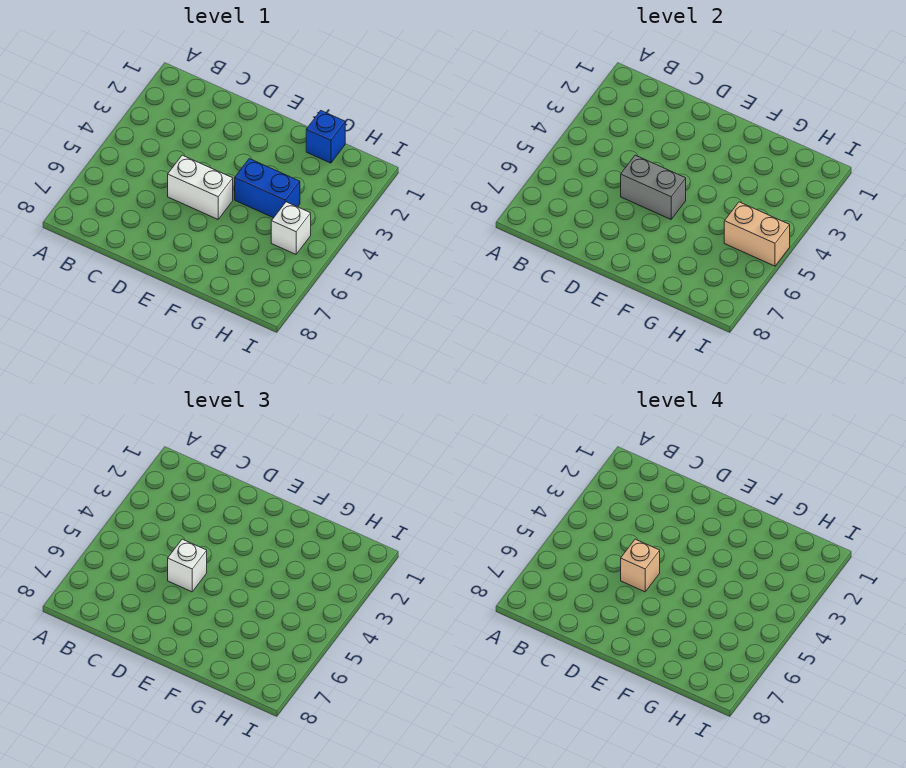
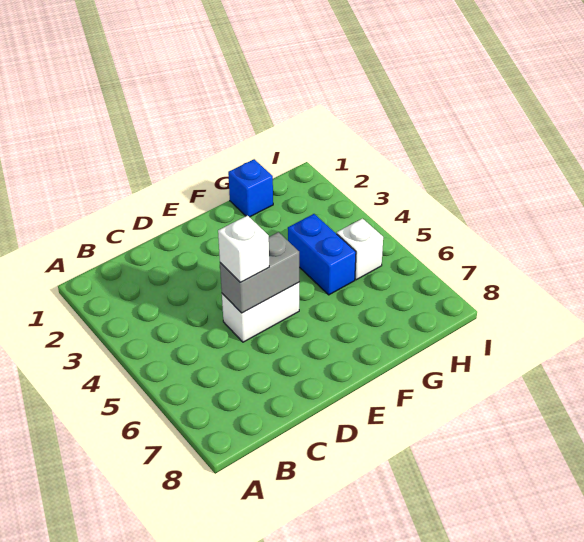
tan brick D5 level 4 -> none
blue brick F4:G4 level 1 -> blue brick G4:G5 level 1
tan brick H5:I5 level 2 -> none

